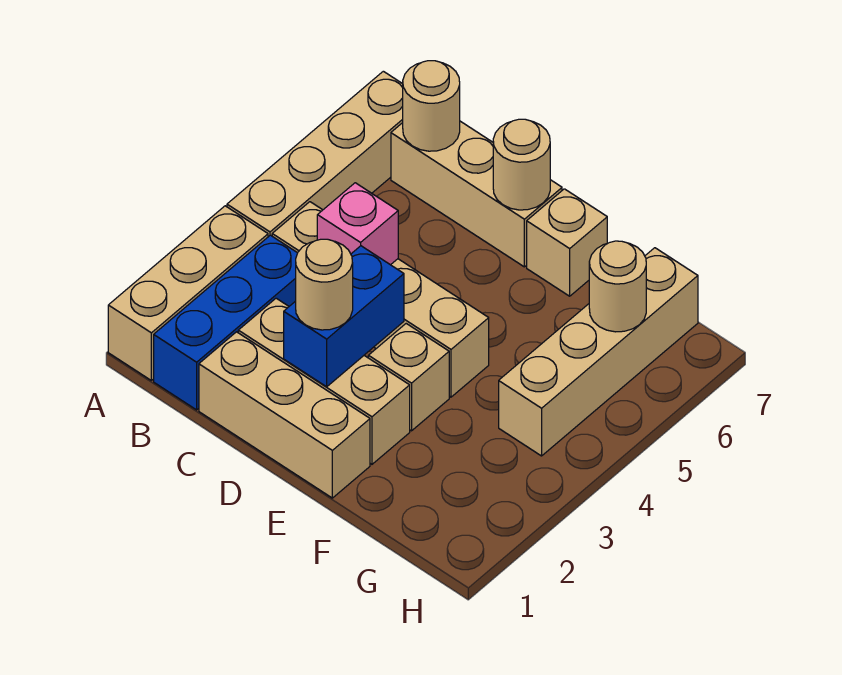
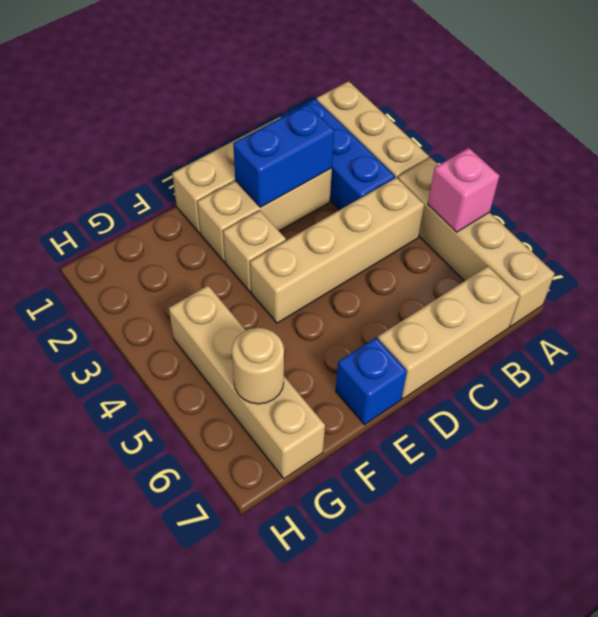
tan round brick B7 level 2 -> none
pink brick C4 level 2 -> pink brick A5 level 2
blue brick D2:D3 level 2 -> blue brick C2:D2 level 2
tan round brick D2 level 3 -> none
tan round brick D7 level 2 -> none
tan brick E7 level 1 -> blue brick E7 level 1

